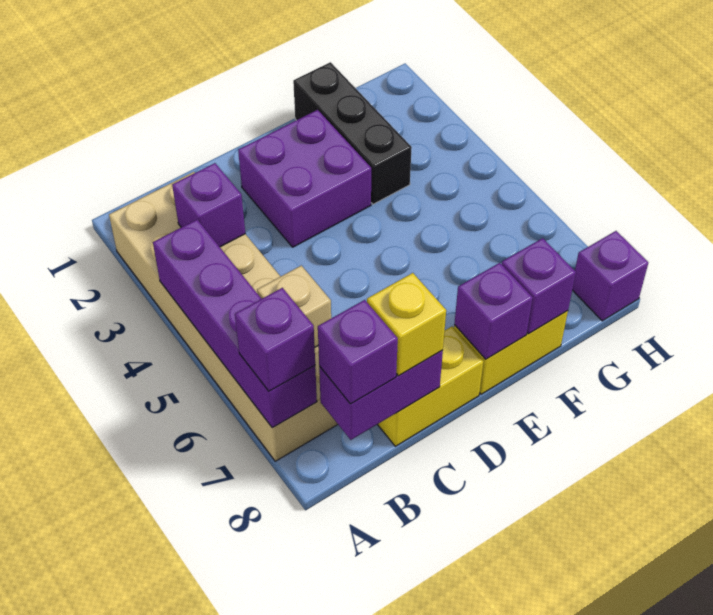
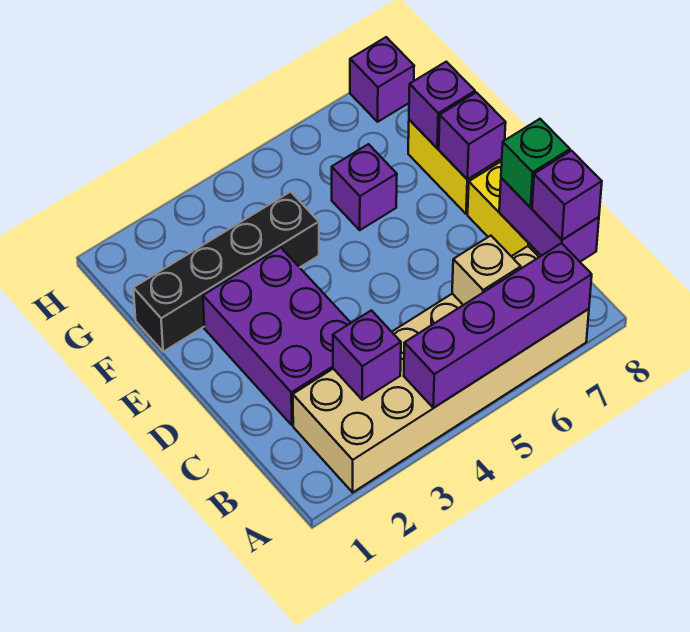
purple brick A7 level 3 -> purple brick F6 level 1
yellow brick C8 level 3 -> green brick C8 level 3
purple brick D2:E3 level 1 -> purple brick C2:E3 level 1
black brick F1:F3 level 1 -> black brick F1:F4 level 1

